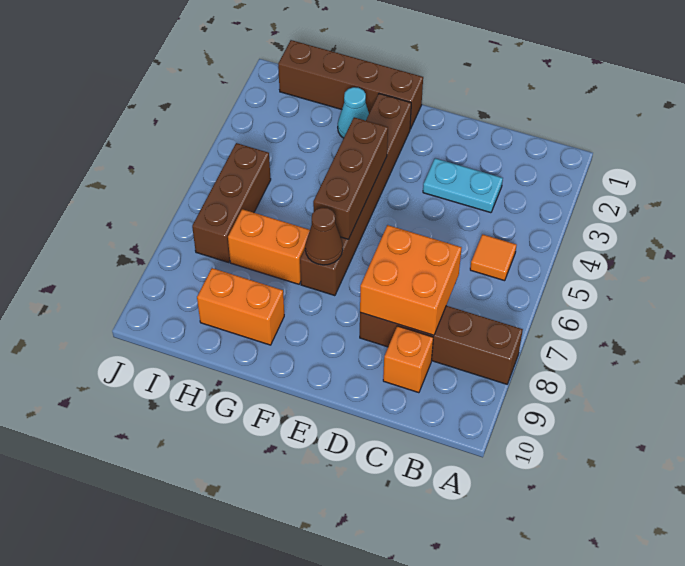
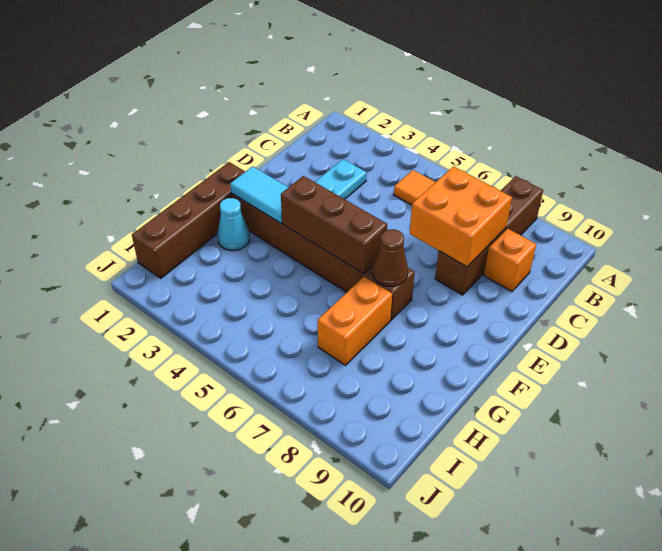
none -> cyan tile F2:F3 level 2
orange brick G9:H9 level 1 -> none
brown brick I5:I7 level 1 -> none

